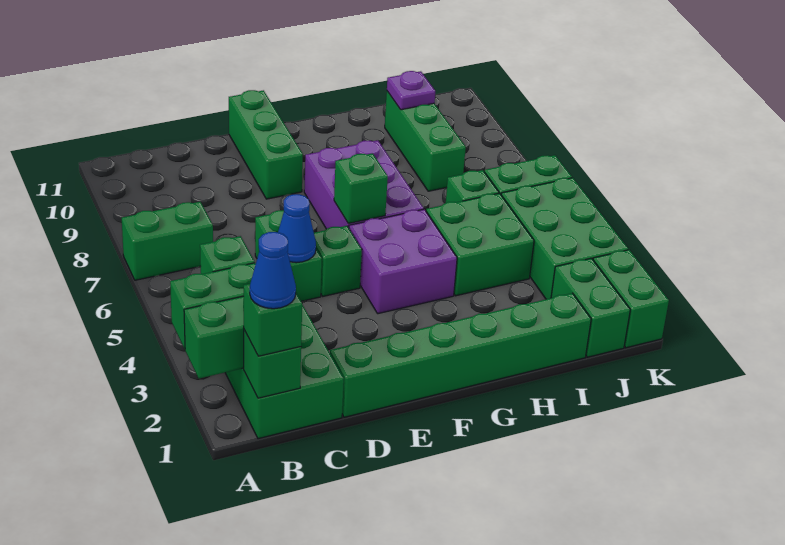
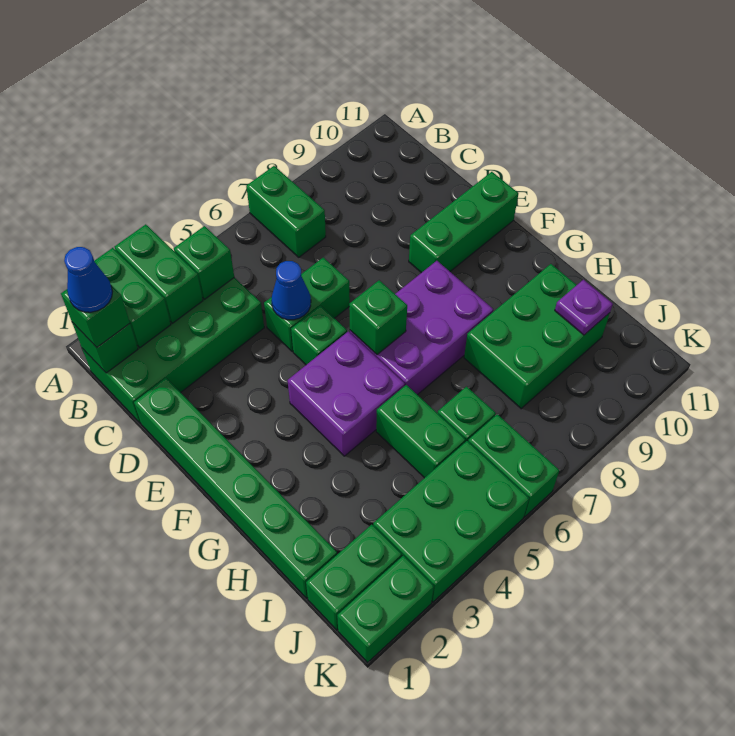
green brick H4:I5 level 1 -> green brick H5:I5 level 1
green brick I8:I10 level 1 -> green brick H8:I10 level 1

